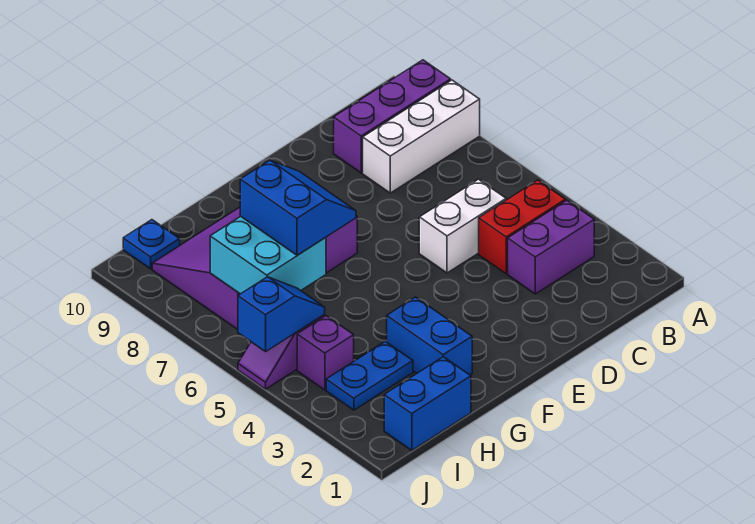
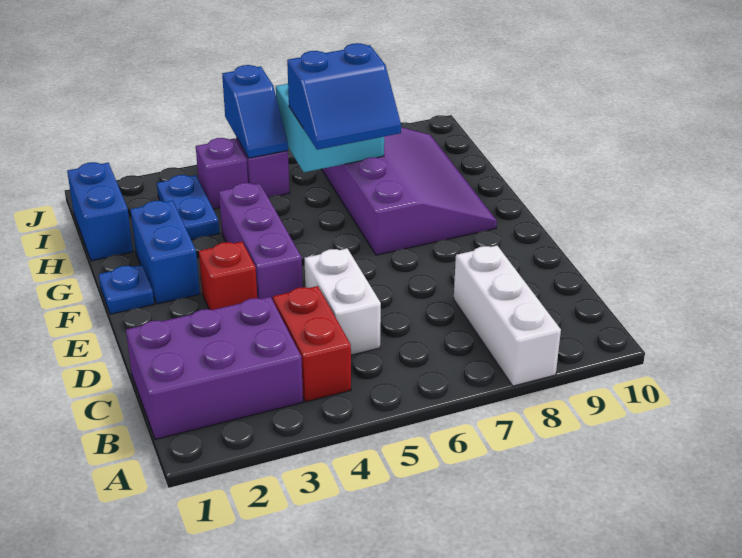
purple brick A9:C9 level 1 -> purple brick E4:G4 level 1
purple brick B3:C3 level 1 -> purple brick B1:C3 level 1
none -> red brick E3 level 1
blue brick G2:G3 level 1 -> blue brick F2:G2 level 1
blue plate I10 level 1 -> blue plate F1 level 1

